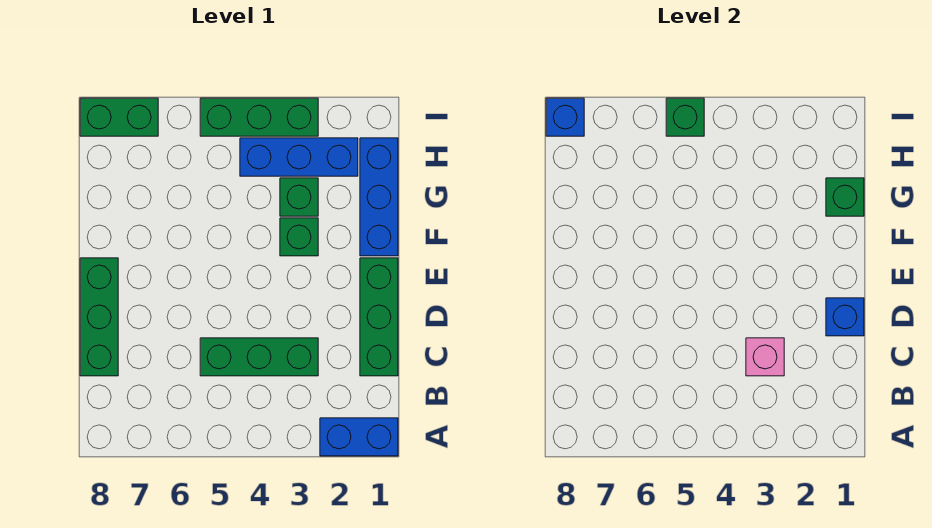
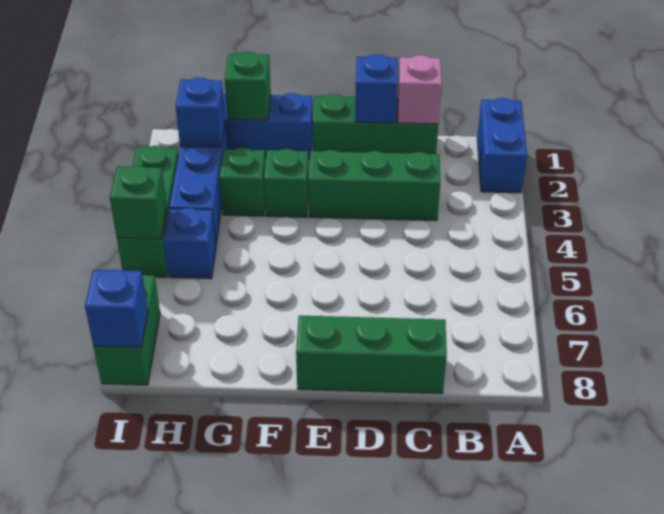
green brick C3:C5 level 1 -> green brick C3:E3 level 1
pink brick C3 level 2 -> pink brick C1 level 2
none -> blue brick H2 level 2
none -> blue brick H5 level 1

